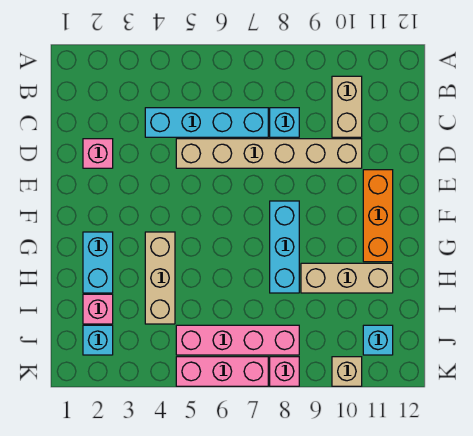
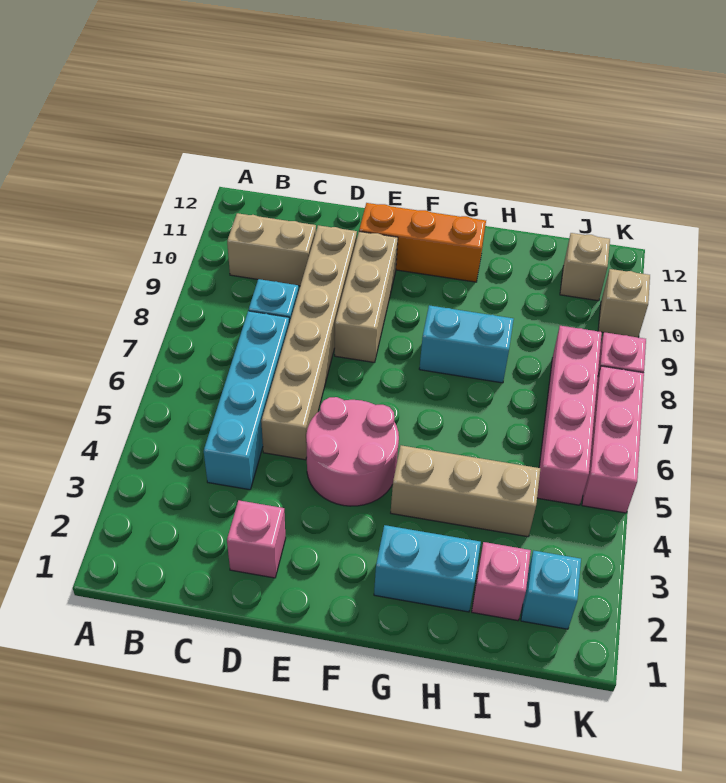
none -> pink round brick E4:F5 level 1
cyan brick F8:H8 level 1 -> cyan brick G8:H8 level 1
tan brick H9:H11 level 1 -> tan brick E8:E10 level 1
cyan brick J11 level 1 -> tan brick J11 level 1

